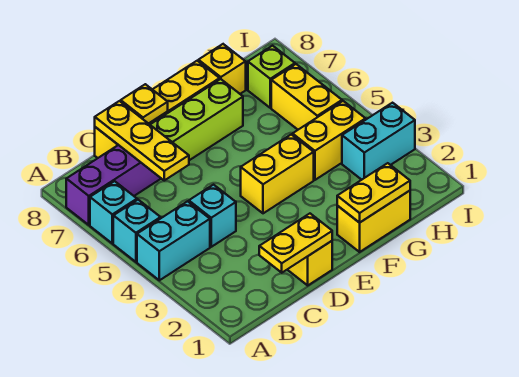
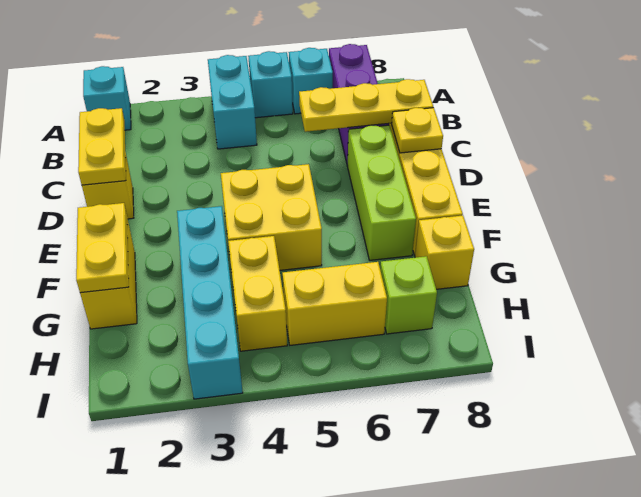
cyan brick C4 level 1 -> cyan brick A1 level 1
yellow brick E4:F4 level 1 -> yellow brick E4:F5 level 1
cyan brick H3:I3 level 1 -> cyan brick F3:I3 level 1

